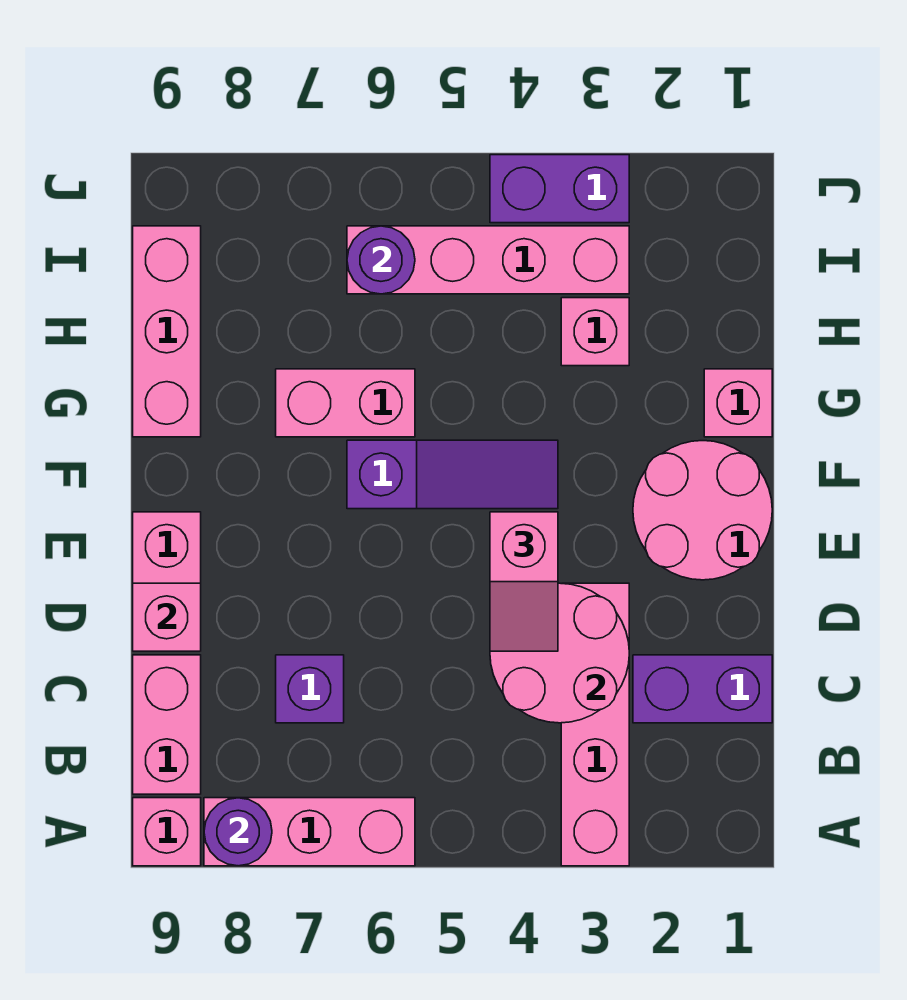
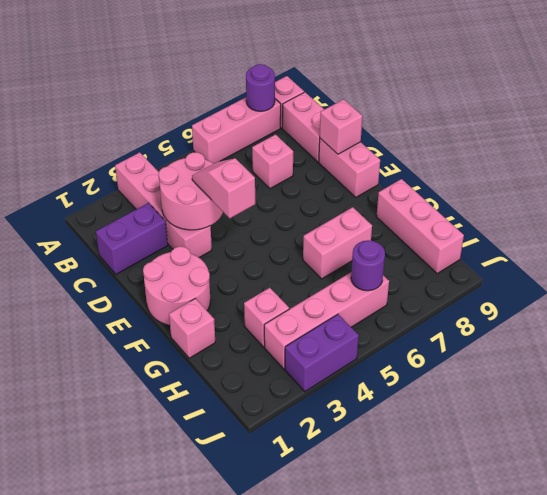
purple brick C7 level 1 -> pink brick C7 level 1
purple slope F4:F6 level 1 top 6 -> none

